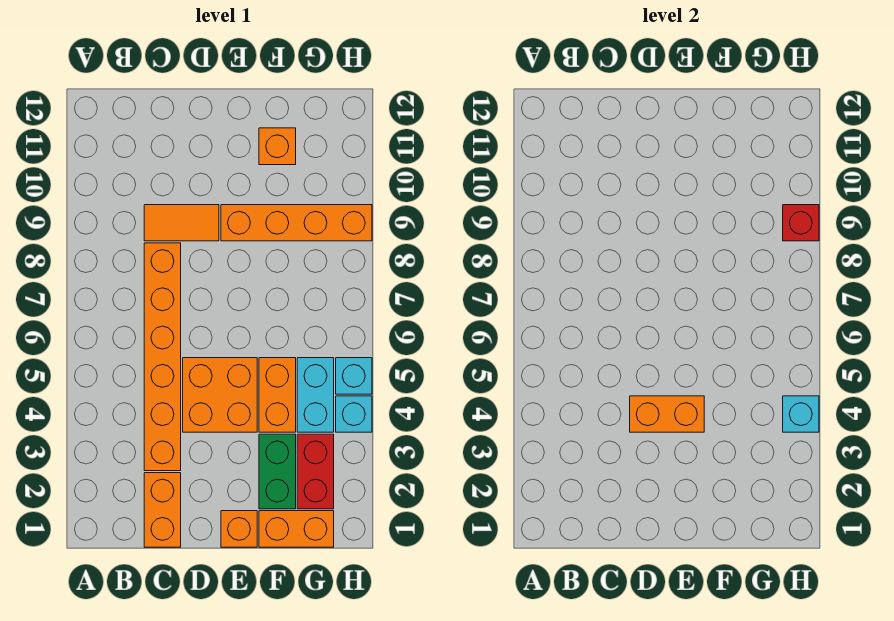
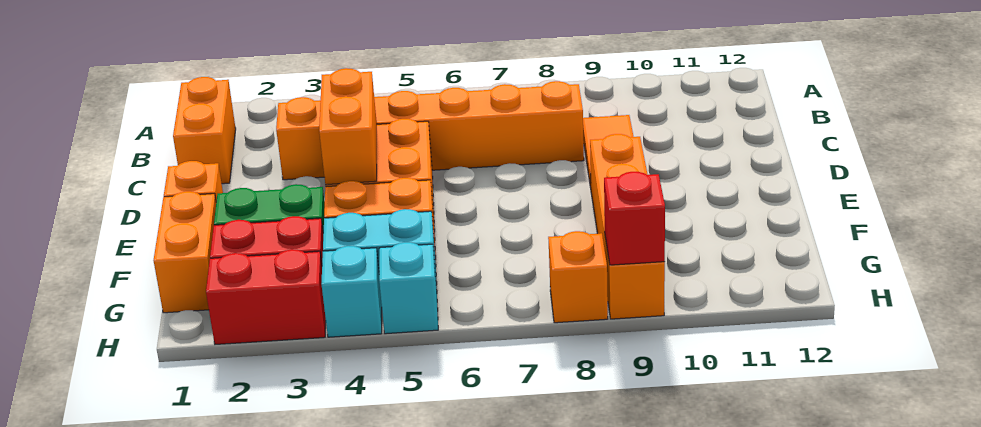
orange brick C1:C2 level 1 -> orange brick B1:C1 level 1
orange brick F11 level 1 -> orange brick H8 level 1
none -> red brick H2:H3 level 1
cyan brick H4 level 2 -> none

